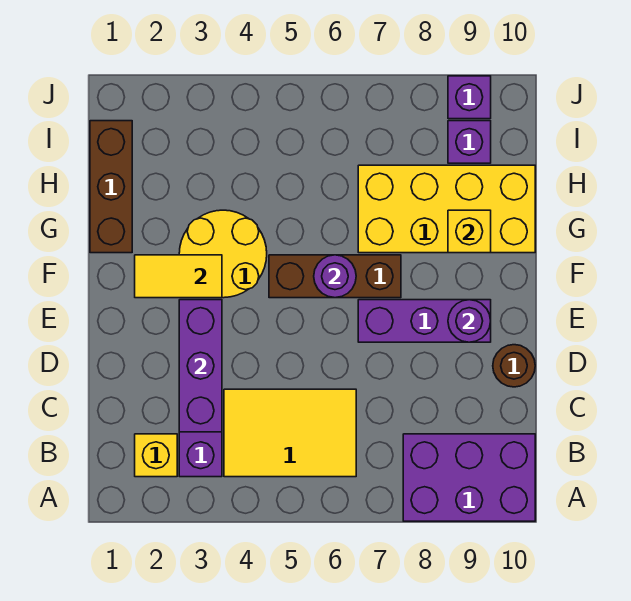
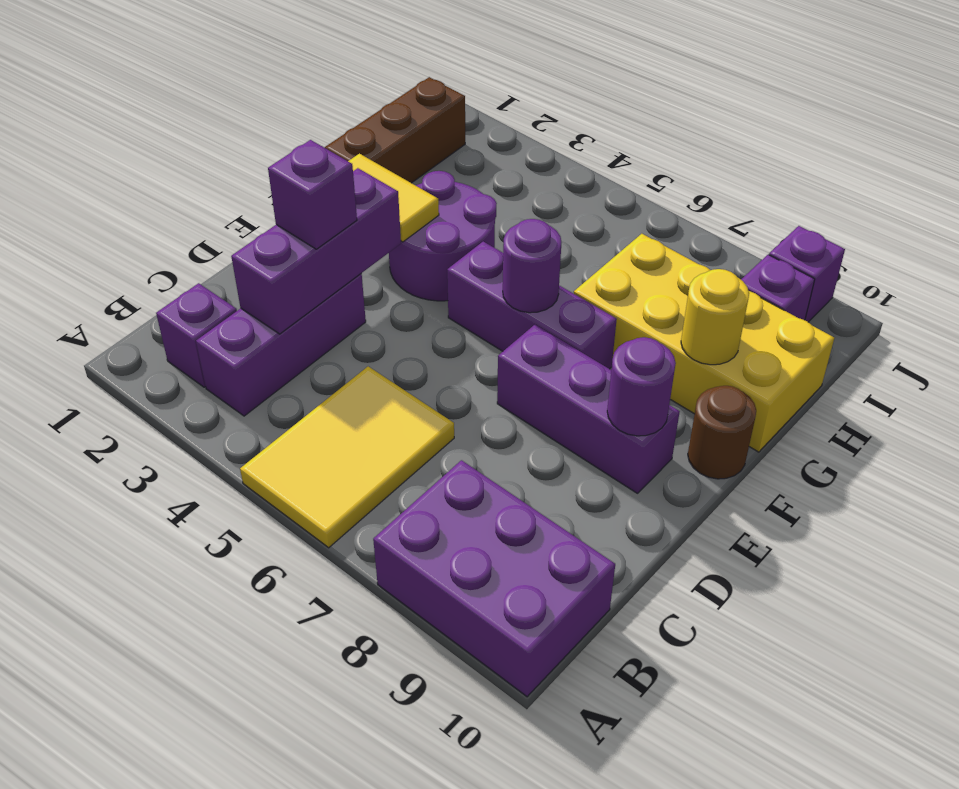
yellow brick B2 level 1 -> purple brick B2 level 1
yellow tile B4:C6 level 1 -> yellow tile A5:C6 level 1
none -> purple brick D3 level 3
brown round brick D10 level 1 -> brown round brick F10 level 1
yellow round brick F3:G4 level 1 -> purple round brick F3:G4 level 1
brown brick F5:F7 level 1 -> purple brick F5:F7 level 1
yellow brick G9 level 2 -> yellow round brick G9 level 2

